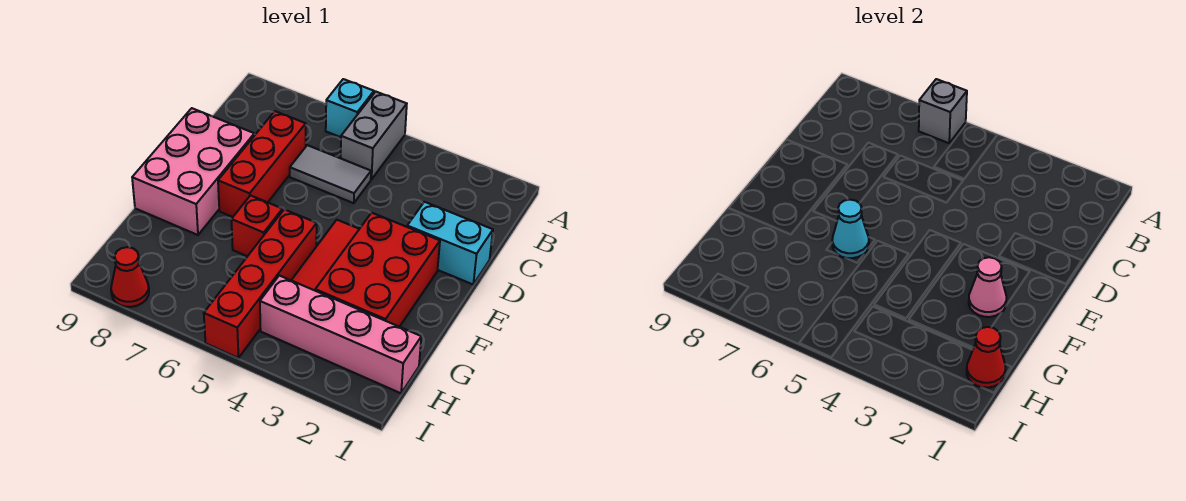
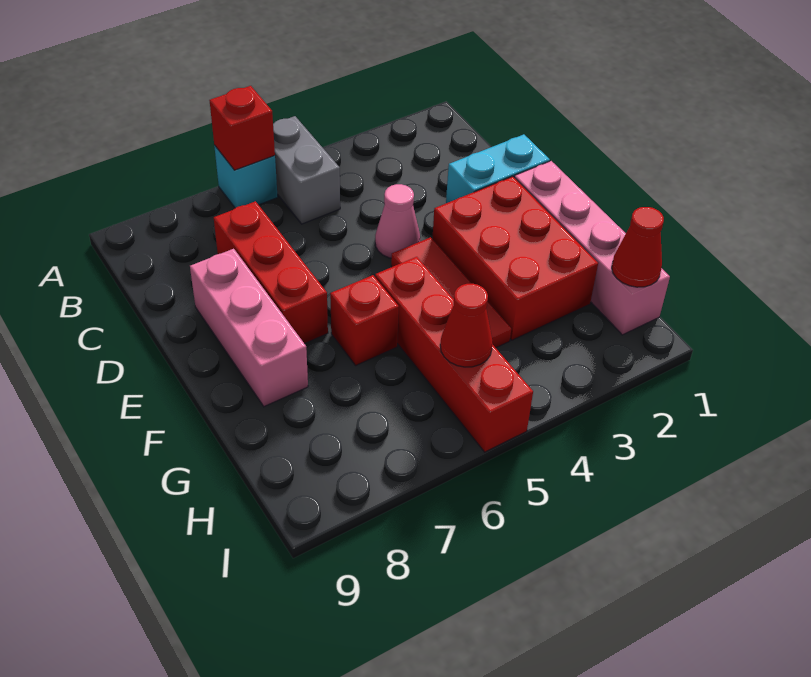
grey brick A6 level 2 -> red brick A6 level 2
grey tile C5:C6 level 1 -> none
pink brick D8:F9 level 1 -> pink brick D8:F8 level 1
pink cone F2 level 2 -> pink cone D4 level 1
cyan cone F6 level 2 -> none
pink brick H1:H4 level 1 -> pink brick E1:H1 level 1
red cone I8 level 1 -> red cone H5 level 2

